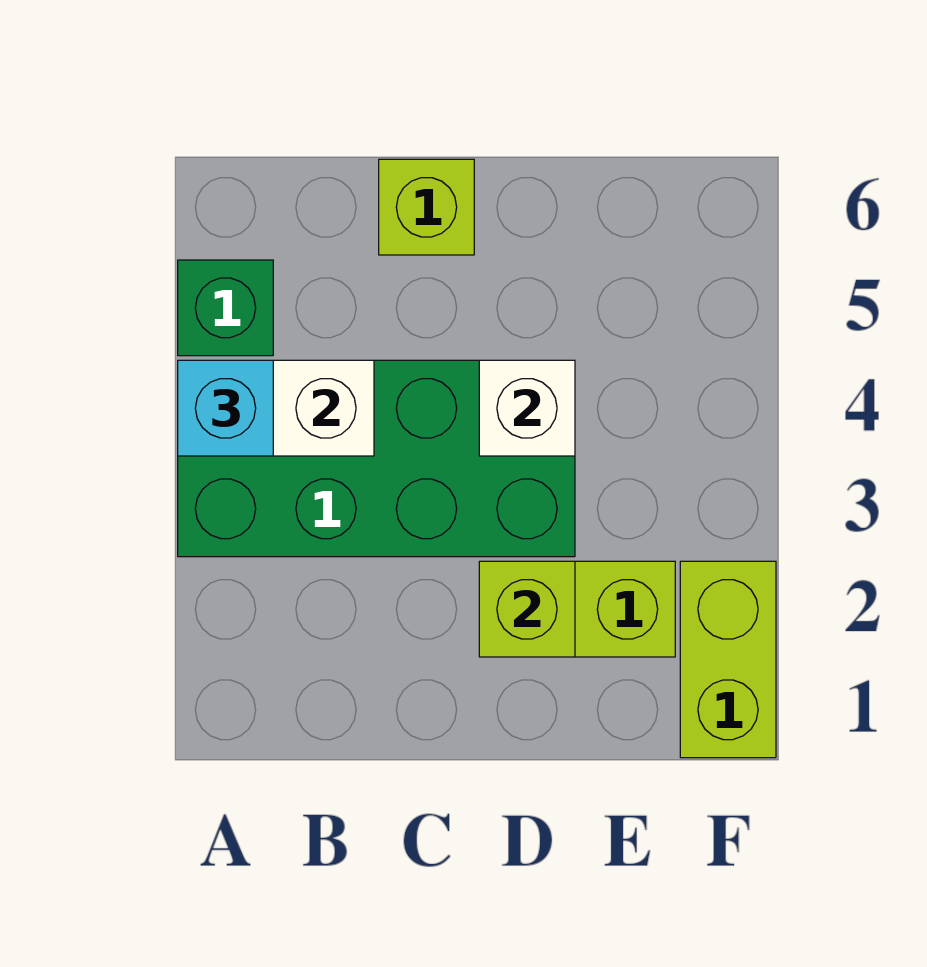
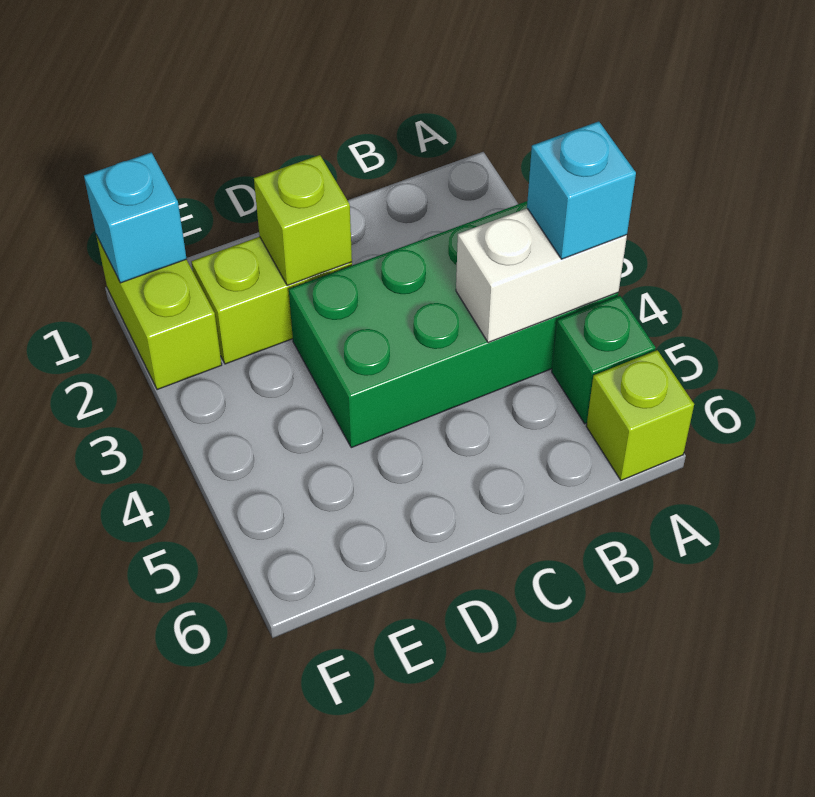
lime brick C6 level 1 -> lime brick A6 level 1
white brick D4 level 2 -> none
none -> cyan brick F1 level 2

